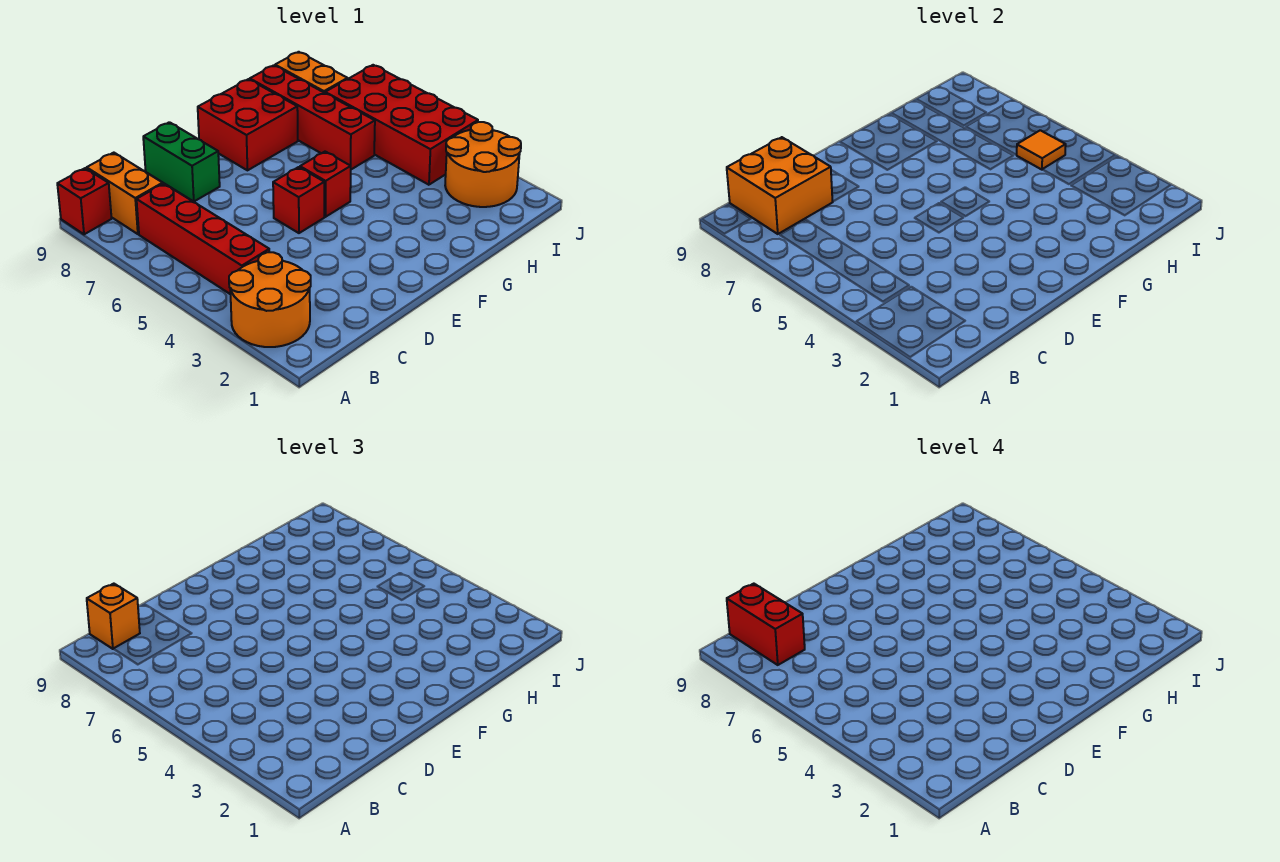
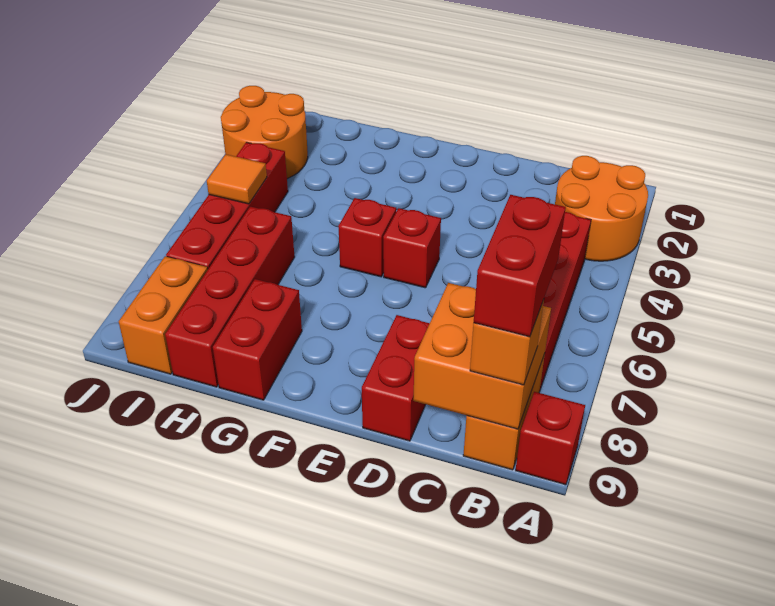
green brick D8:D9 level 1 -> red brick D8:D9 level 1
red brick F8:G9 level 1 -> red brick G8:G9 level 1
red brick I4:J7 level 1 -> red brick I4:I7 level 1

